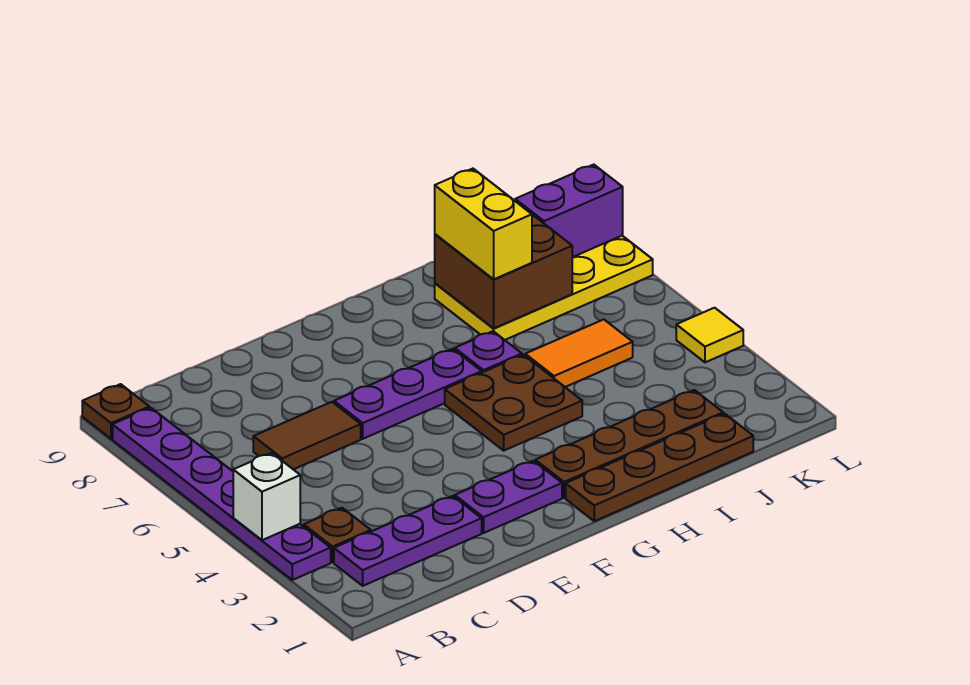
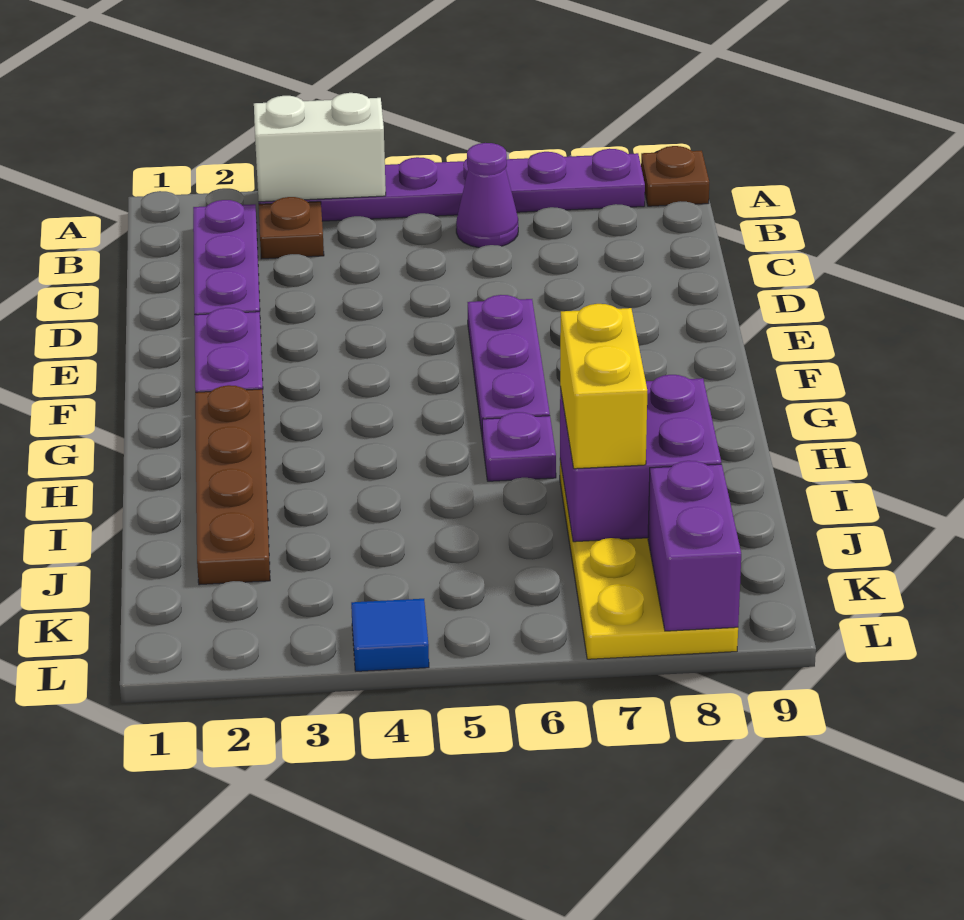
white brick A4 level 2 -> white brick A3:A4 level 2
none -> purple cone B6 level 1
brown tile C6:D6 level 1 -> none
brown plate G1:J1 level 1 -> none
brown plate G4:H5 level 1 -> none
orange tile I5:J5 level 1 -> none
brown brick I7:J8 level 2 -> purple brick I7:J8 level 2
yellow brick I7:I8 level 3 -> yellow brick I7:J7 level 3
yellow tile L4 level 1 -> blue tile L4 level 1

